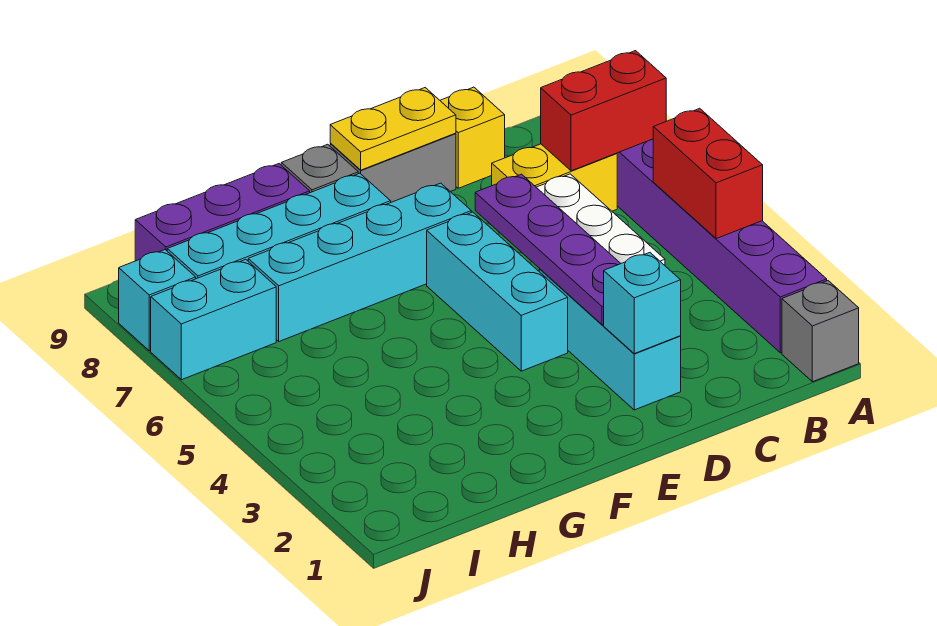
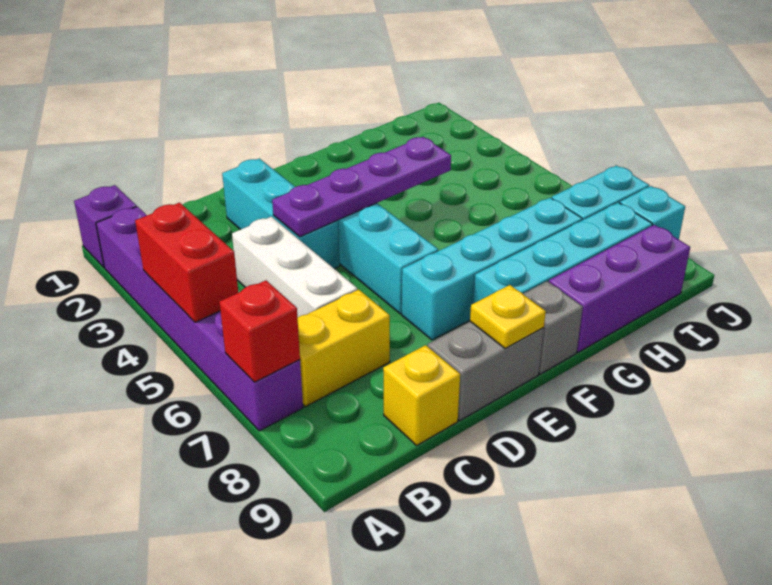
grey brick A1 level 1 -> purple brick A1 level 1
red brick A7:B7 level 2 -> red brick A7 level 2
cyan brick D2 level 2 -> none
purple plate D3:D6 level 2 -> purple plate D4:G4 level 2
yellow plate D9:E9 level 2 -> yellow plate E9 level 2

